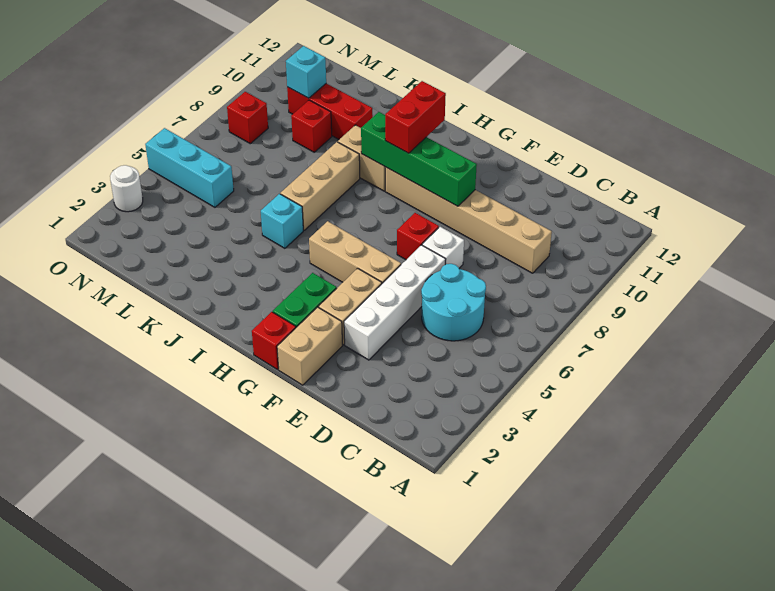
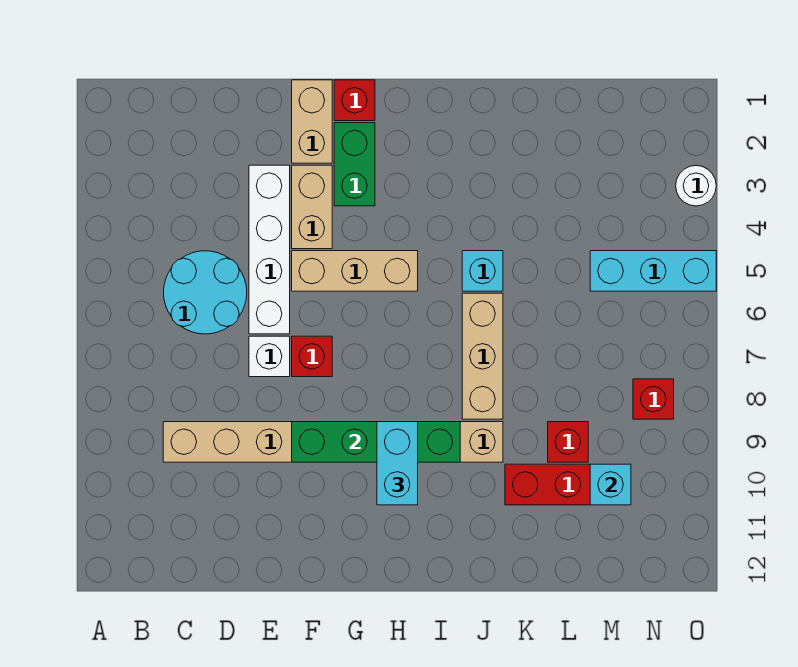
red brick H9:H10 level 3 -> cyan brick H9:H10 level 3

